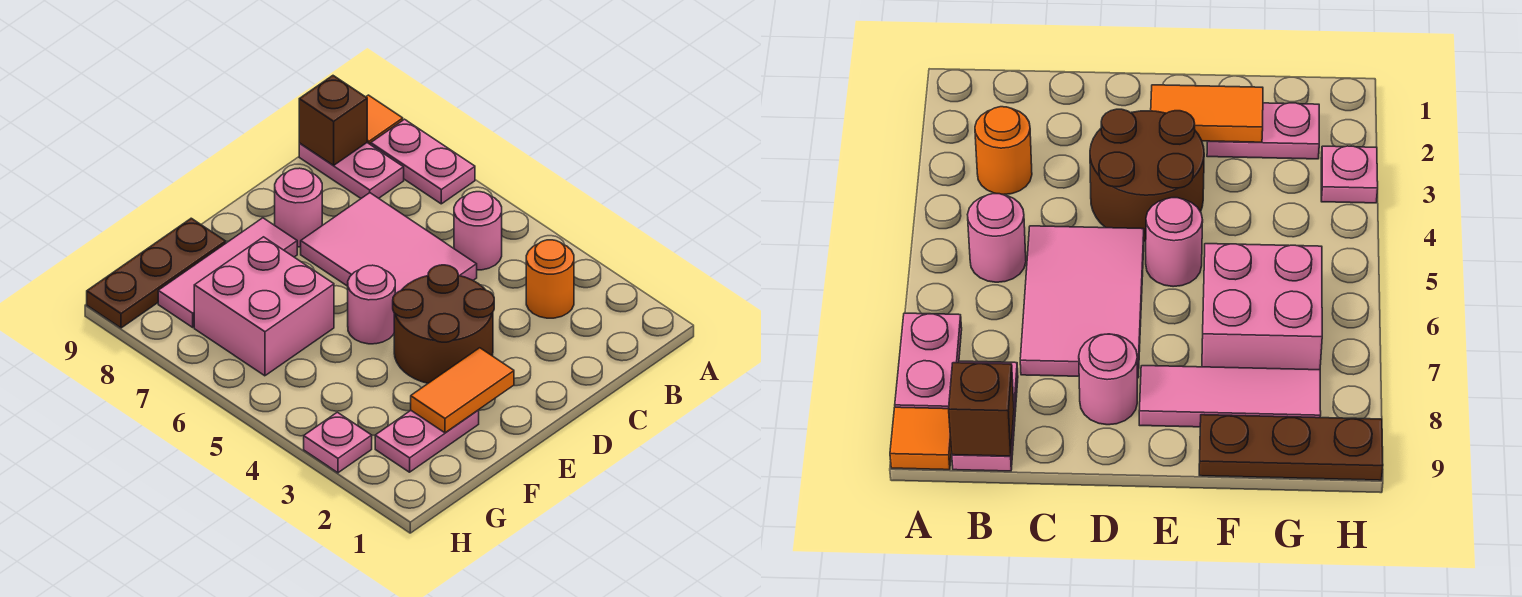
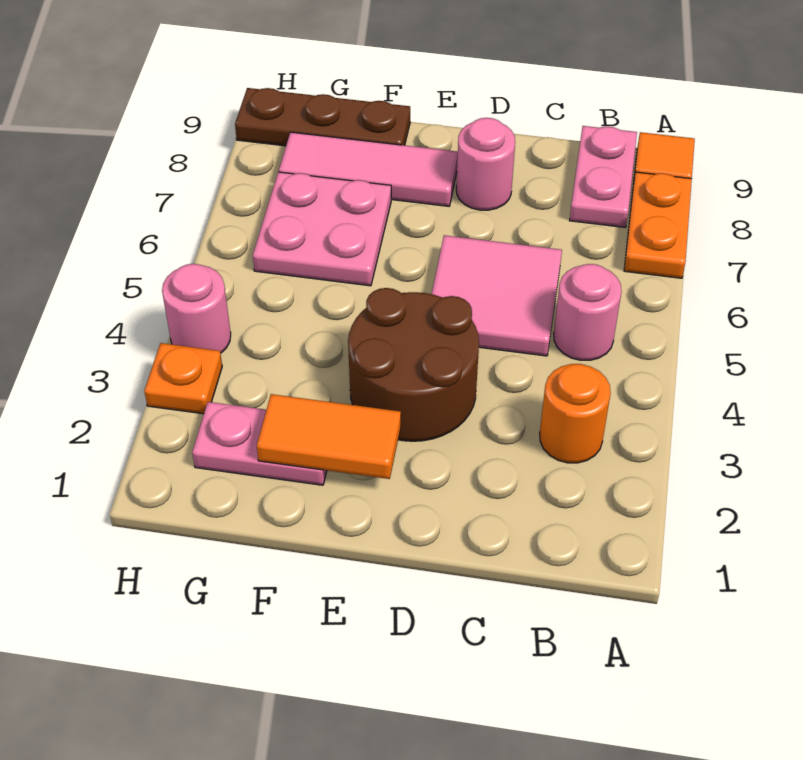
pink plate A7:A8 level 1 -> orange plate A7:A8 level 1
brown brick B9 level 2 -> none
pink tile C5:D7 level 1 -> pink tile C5:D6 level 1
pink round brick E5 level 1 -> pink round brick H4 level 1
pink brick F6:G7 level 1 -> pink plate F6:G7 level 1
pink plate H3 level 1 -> orange plate H3 level 1

